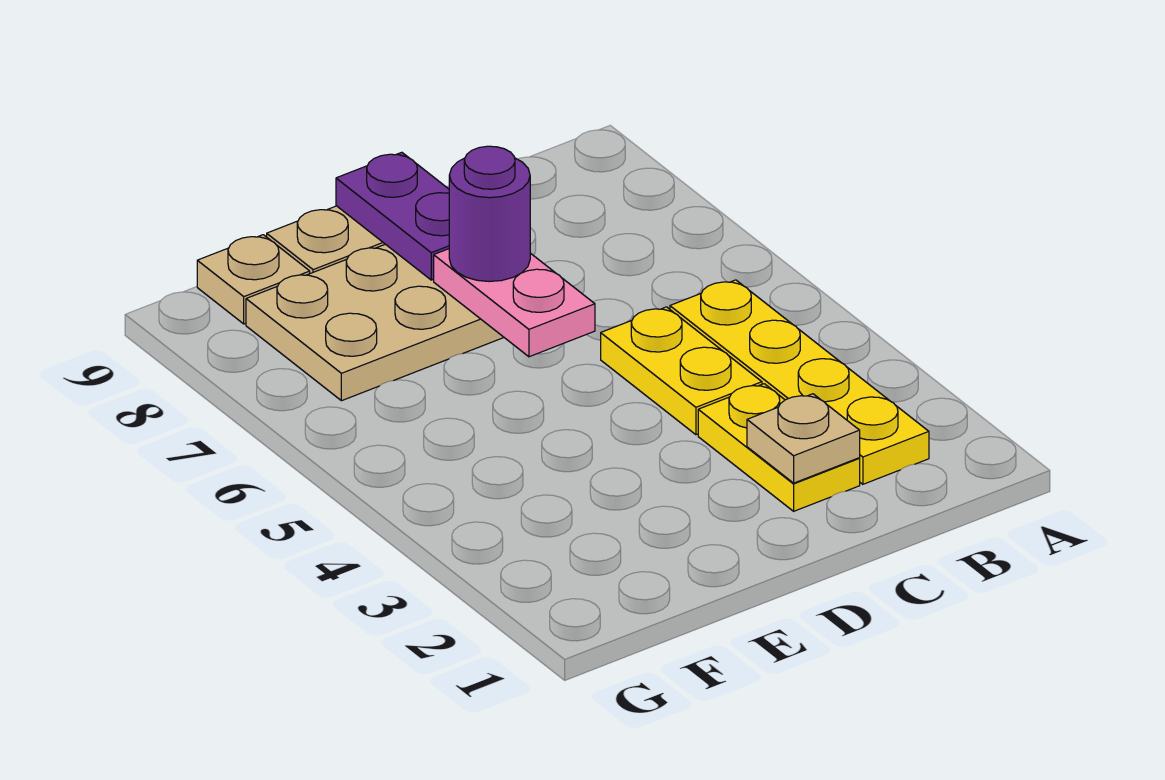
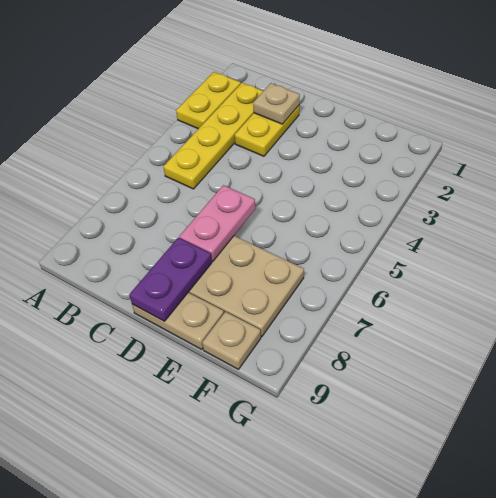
yellow plate C4:C5 level 1 -> yellow plate A2:A3 level 1
purple round brick D7 level 3 -> none

